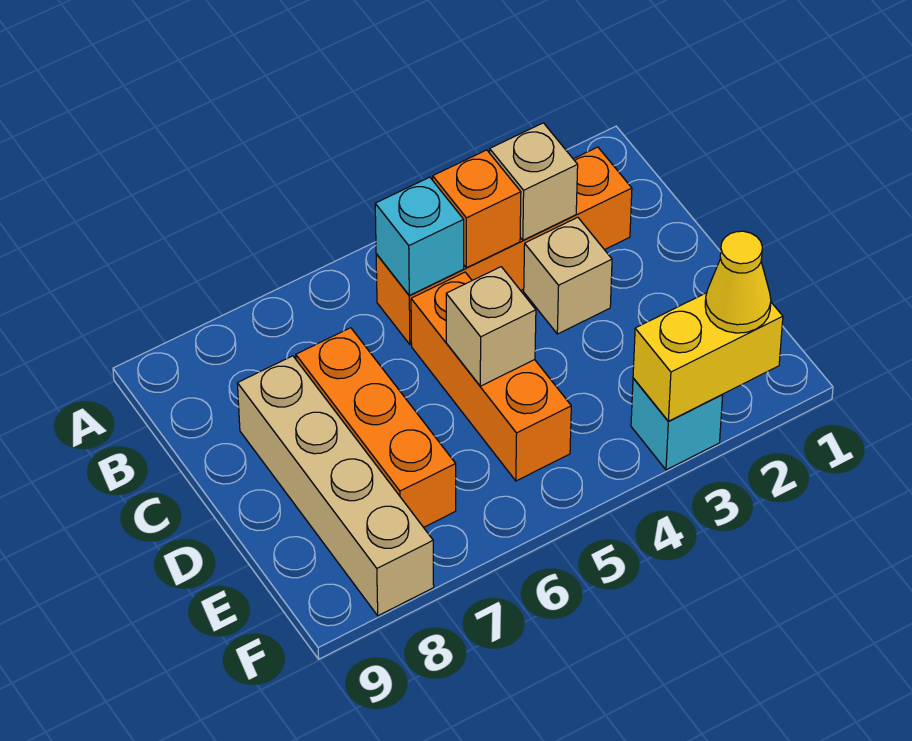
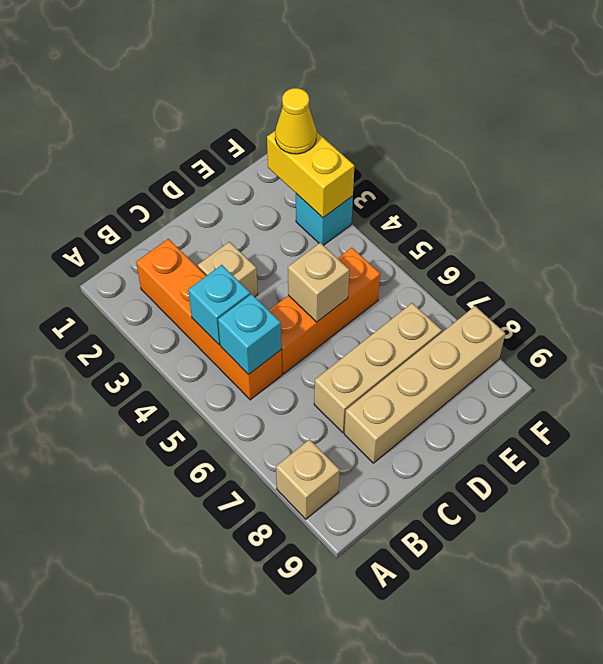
tan brick B3 level 2 -> tan brick A8 level 1
orange brick B4 level 2 -> cyan brick B4 level 2
orange brick C7:E7 level 1 -> tan brick C7:E7 level 1

